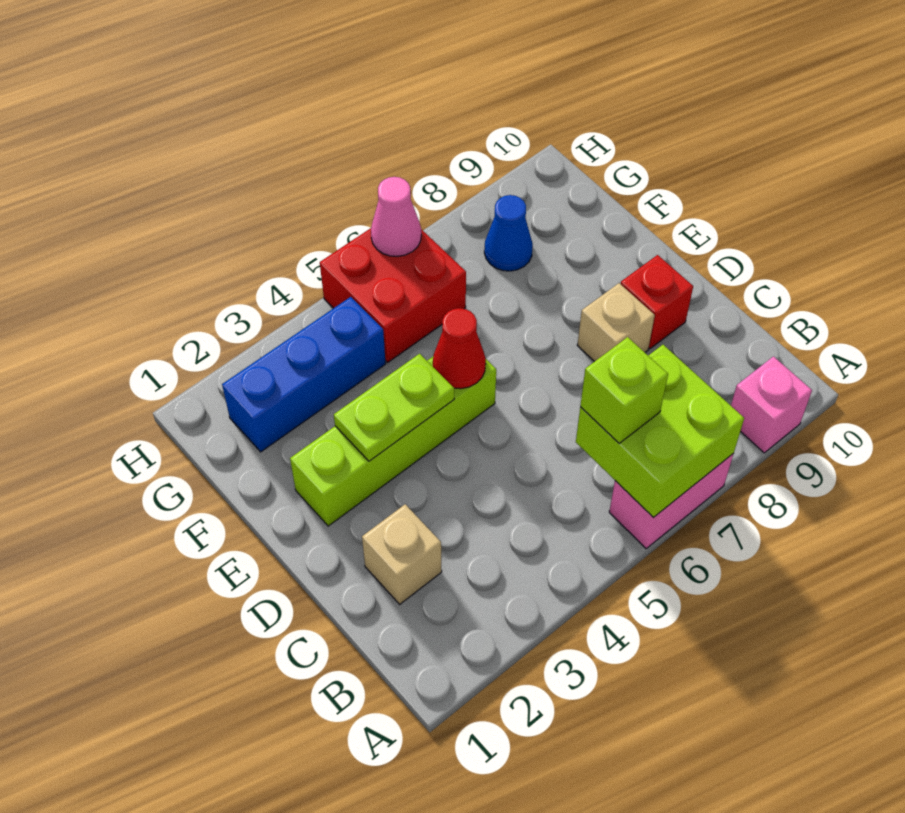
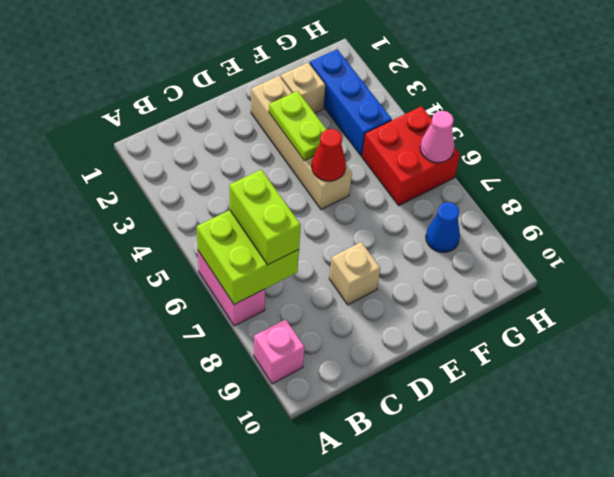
lime brick B6 level 3 -> lime brick B6:B7 level 3
tan brick C2 level 1 -> tan brick F2 level 1
red brick D9 level 1 -> none
lime brick E2:E5 level 1 -> tan brick E2:E5 level 1

